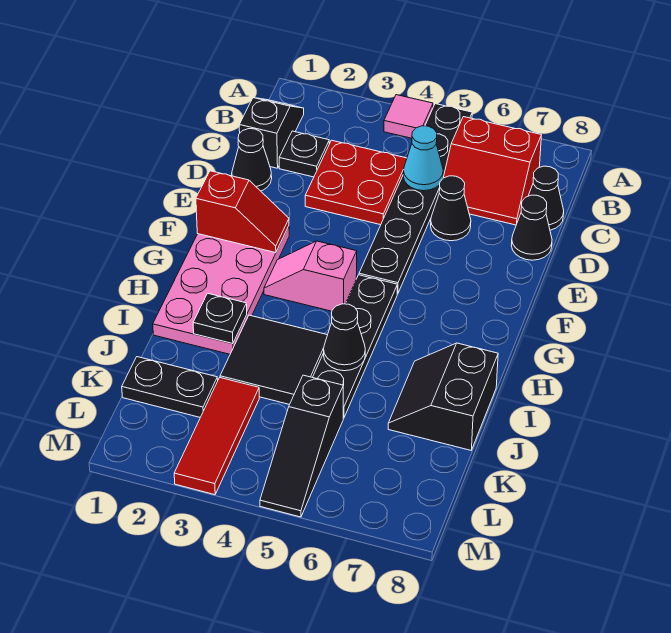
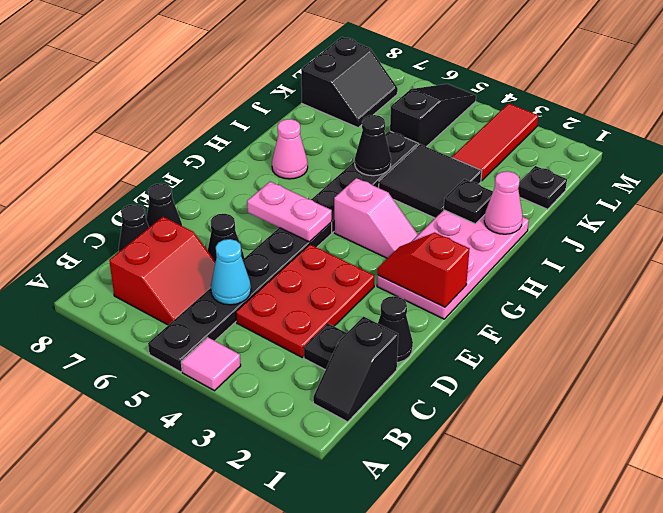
red slope B6:C7 level 1 top B -> red slope B6:C7 level 1 top 7
red plate C3:D4 level 1 -> red plate C3:E4 level 1
none -> pink plate F5:F6 level 2
none -> pink cone H7 level 1
none -> pink cone I1 level 2
black slope I7:J8 level 1 top 8 -> black slope K7:L8 level 1 top 8
black plate K1:K2 level 1 -> black plate K1 level 1

